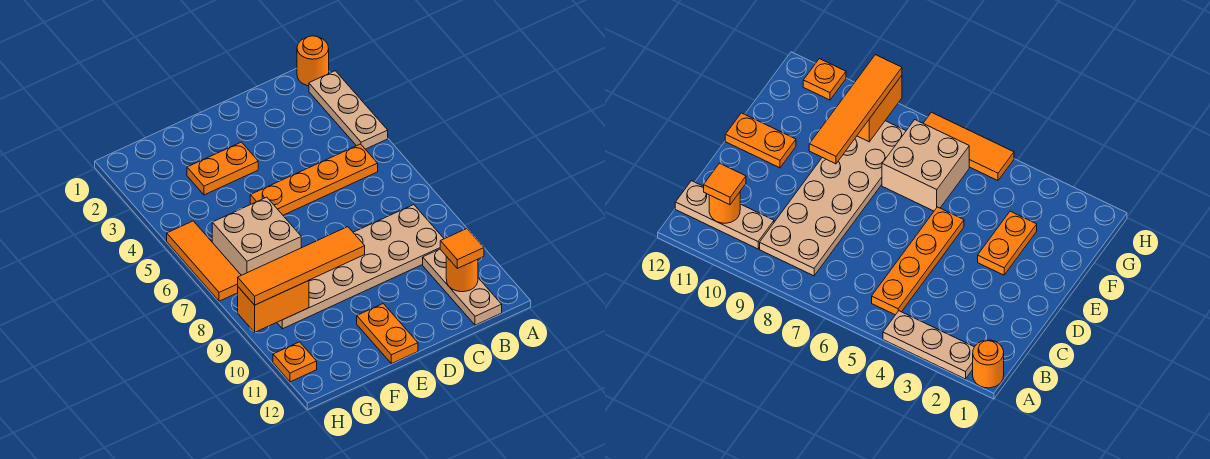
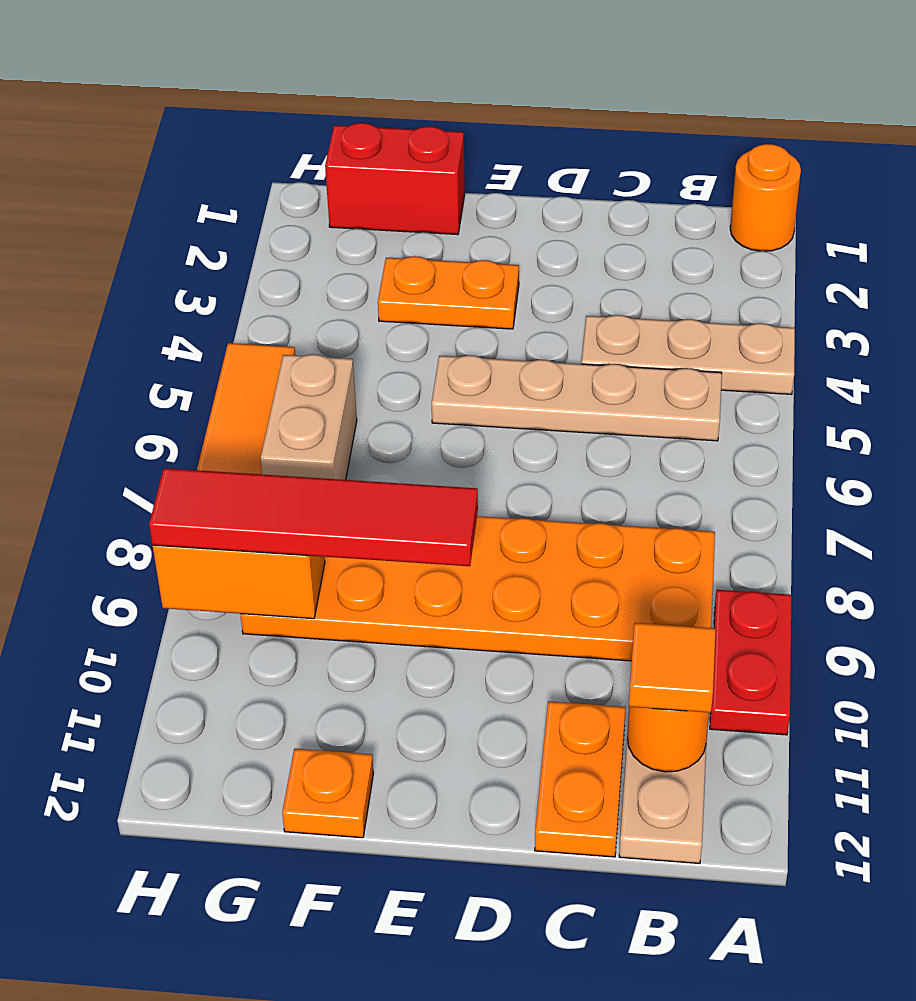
tan plate A2:A4 level 1 -> tan plate A4:C4 level 1
none -> red plate A9:A10 level 1
orange plate B5:E5 level 1 -> tan plate B5:E5 level 1
tan plate B8:G9 level 1 -> orange plate B8:G9 level 1
orange tile E9:H9 level 3 -> red tile E9:H9 level 3
orange plate E11:E12 level 1 -> orange plate C11:C12 level 1
none -> red brick F1:G1 level 1
tan brick F6:G7 level 1 -> tan brick G6:G7 level 1
orange plate H11 level 1 -> orange plate F12 level 1

